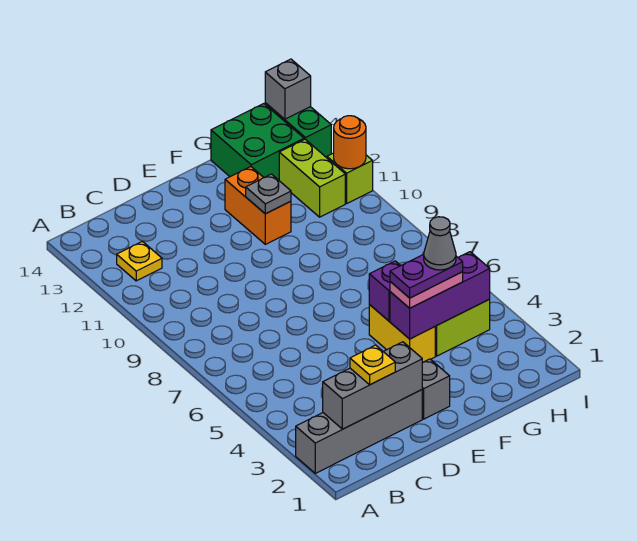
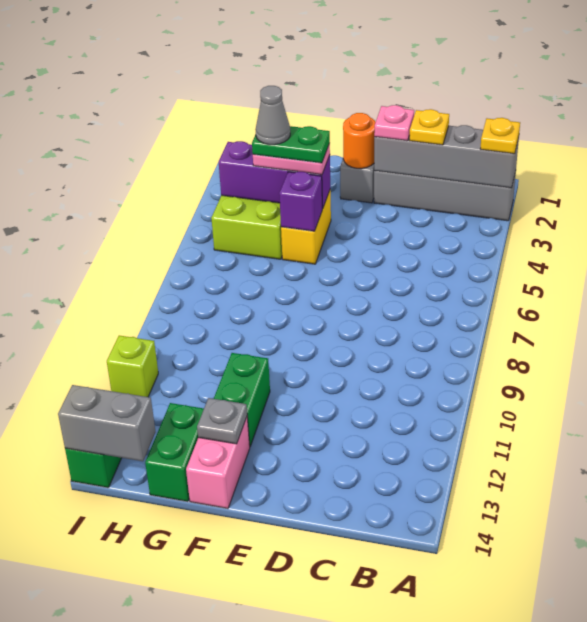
grey brick B2:D2 level 2 -> grey brick A2:D2 level 2
yellow plate B12 level 1 -> yellow plate A2 level 3
none -> pink plate D2 level 3
purple plate F4:G4 level 4 -> green plate F4:G4 level 4
orange brick F11:F12 level 1 -> green brick F11:F12 level 1
grey plate F11 level 2 -> grey plate F13 level 2
none -> pink brick F13:F14 level 1
green brick G13:H14 level 1 -> green brick G13:G14 level 1
lime brick H11:H12 level 1 -> none
orange round brick I11 level 2 -> orange round brick E2 level 2
grey brick I14 level 2 -> grey brick H14:I14 level 2

